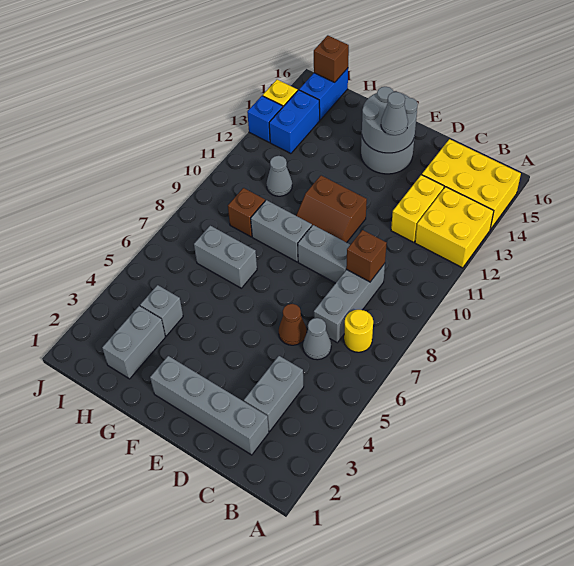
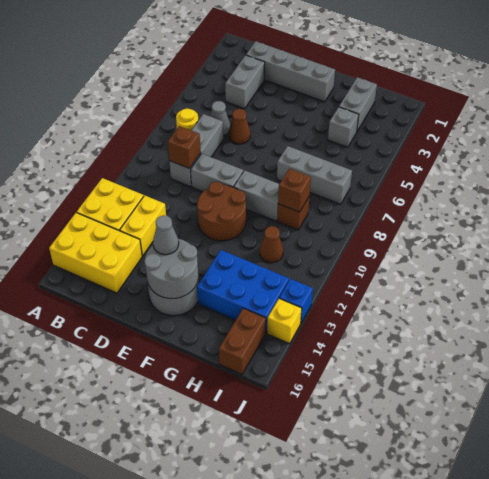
brown slope E10:F11 level 1 top 11 -> brown round brick E10:F11 level 1
grey brick G7:H7 level 1 -> grey brick G7:I7 level 1
grey cone H11 level 1 -> brown cone H11 level 1
blue brick I13:I14 level 1 -> blue brick G13:I14 level 1
blue brick I15:I16 level 1 -> brown brick I15:I16 level 1
brown brick I16 level 2 -> brown brick H9 level 2

